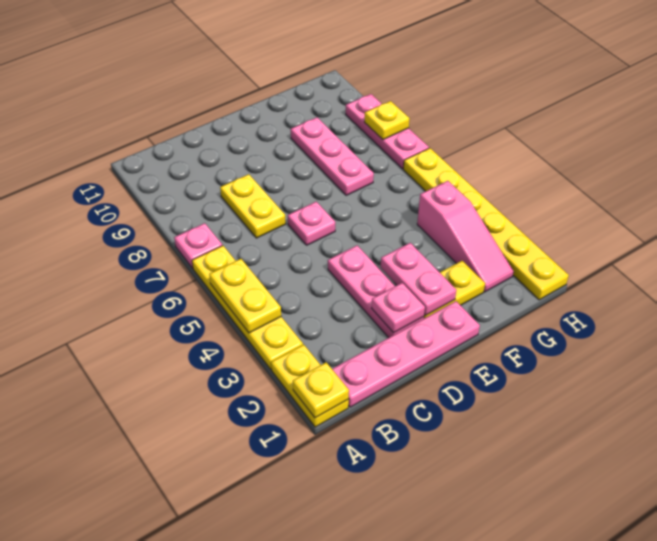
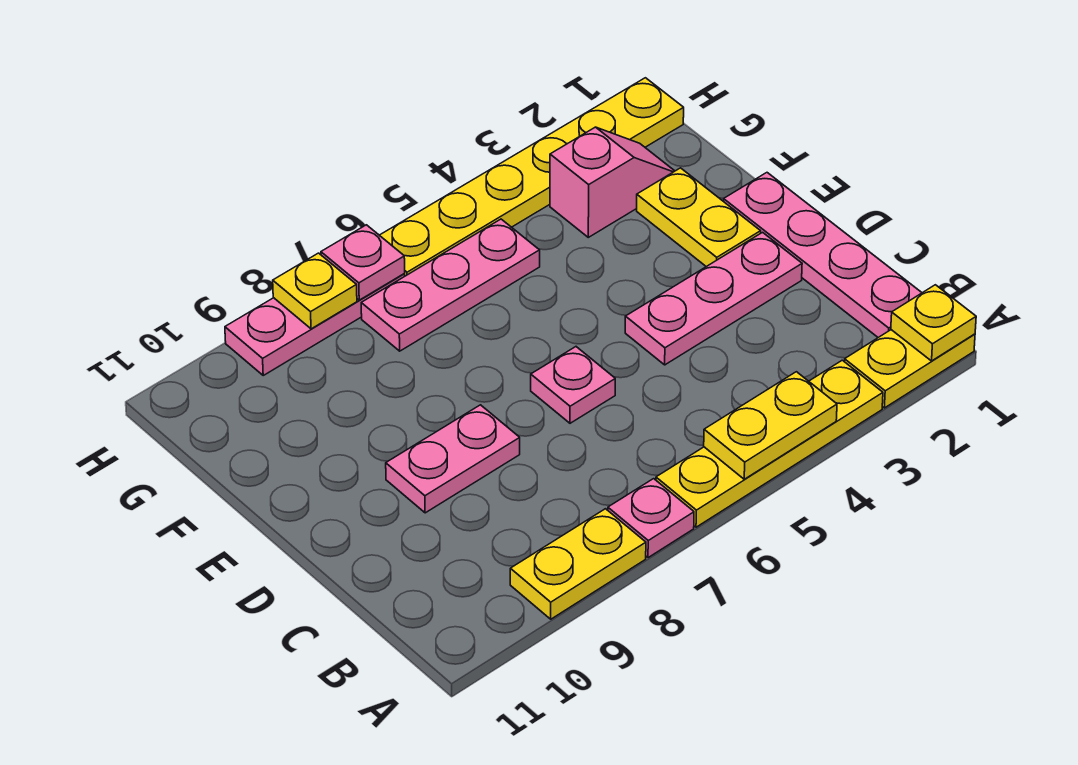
yellow plate C7:C8 level 1 -> yellow plate A8:A9 level 1
pink plate D2 level 2 -> pink plate H7 level 2
pink plate E2:E3 level 2 -> pink plate D8:D9 level 1
pink plate F7:F9 level 1 -> pink plate G5:G7 level 1
pink slope G2:G4 level 1 top 4 -> pink slope G2:G3 level 1 top 3

